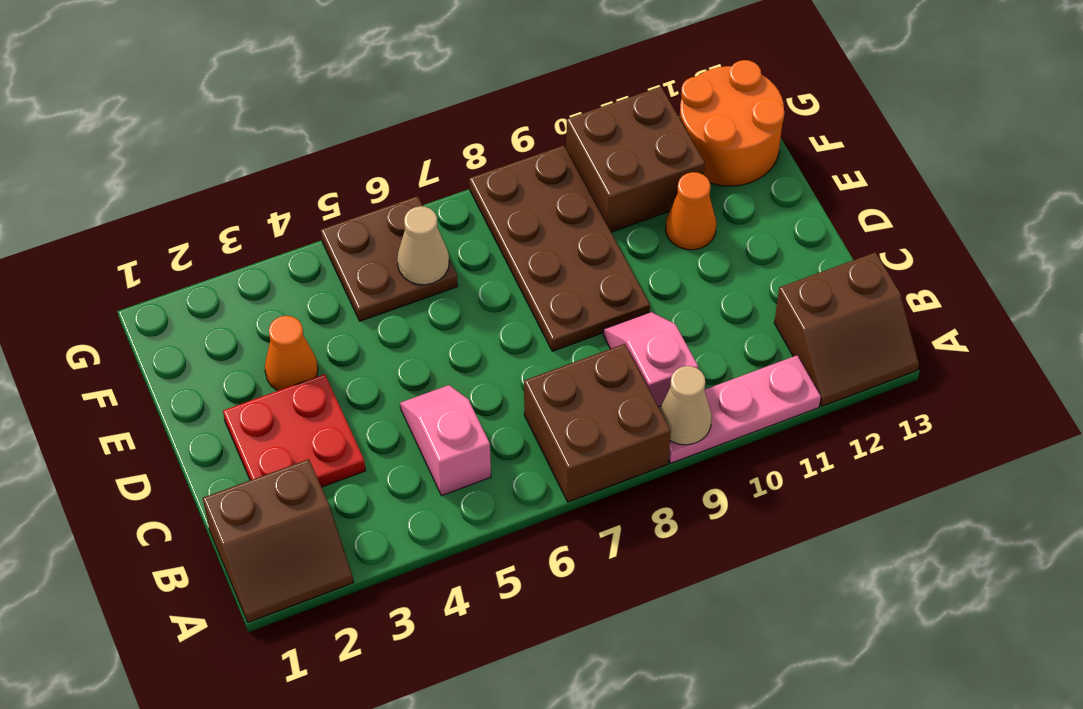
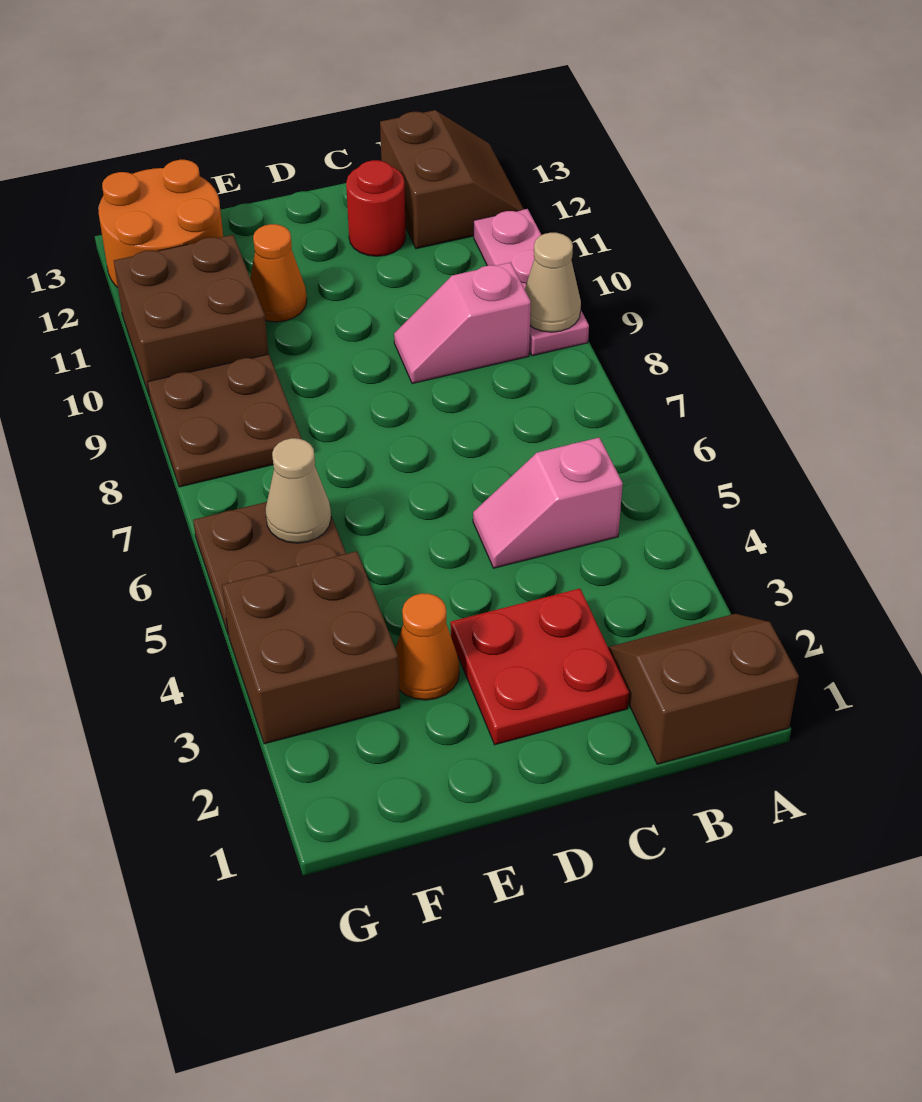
brown slope A1:B2 level 1 top B -> brown slope A1:B2 level 1 top 1
brown brick A7:B8 level 1 -> brown brick F3:G4 level 1
none -> red round brick C12 level 1
brown plate D8:G9 level 1 -> brown plate F8:G9 level 1

